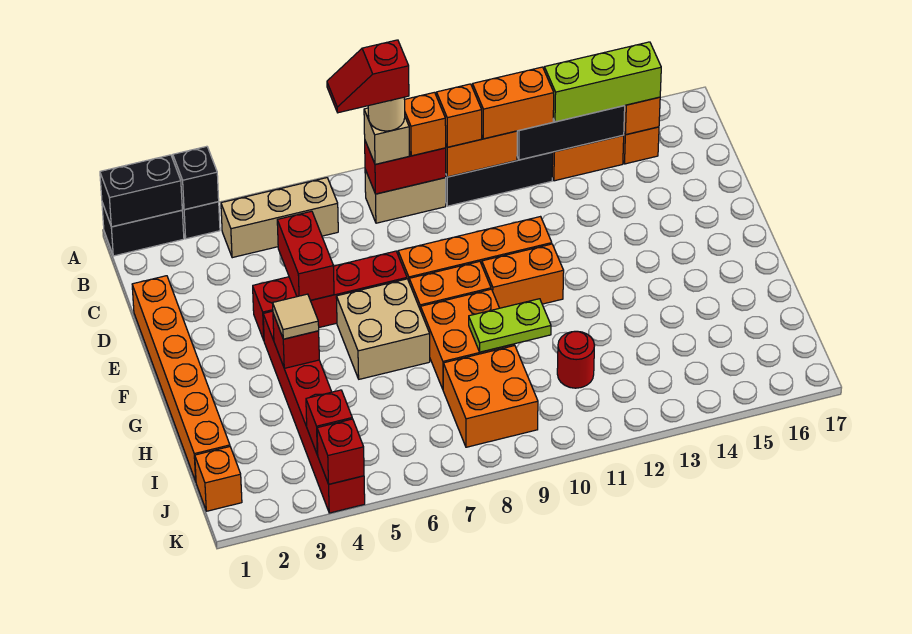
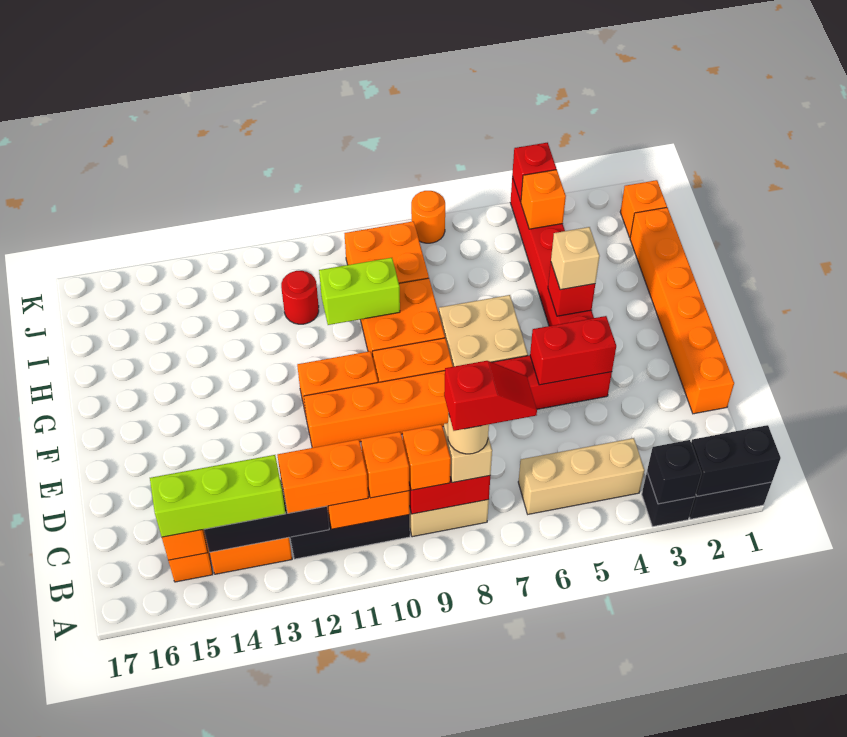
red brick D5:E5 level 2 -> red brick E4:E5 level 2
tan tile G4 level 3 -> tan brick G4 level 3
lime plate H9:H10 level 2 -> lime brick H9:H10 level 2
red brick J4 level 2 -> orange brick J4 level 2
none -> orange round brick K7 level 1

